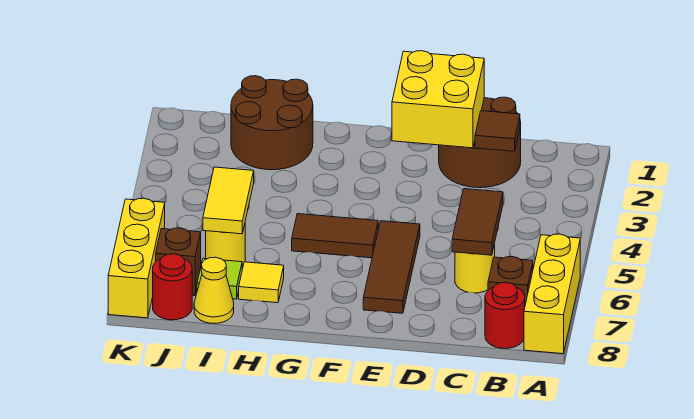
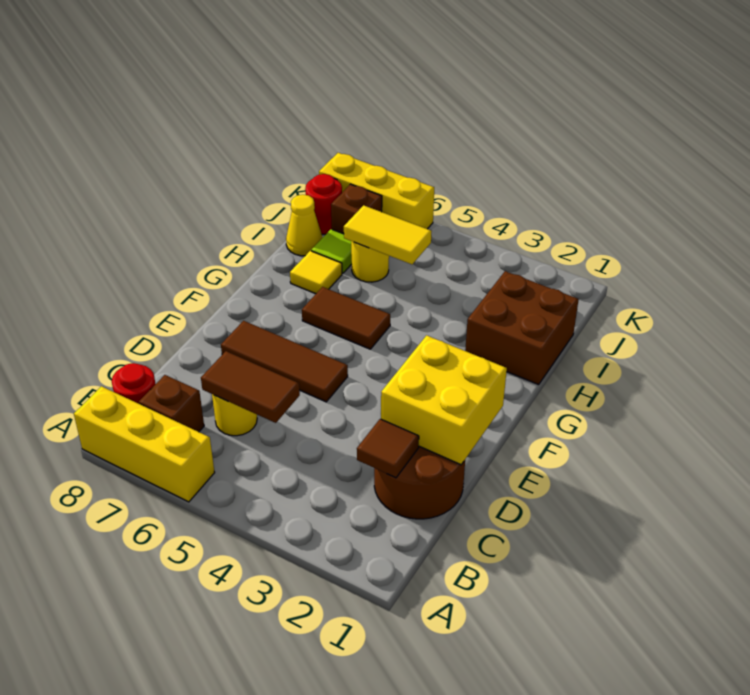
brown tile F5:G5 level 1 -> brown tile G5:G6 level 1
brown round brick H1:I2 level 1 -> brown brick H1:I2 level 1

